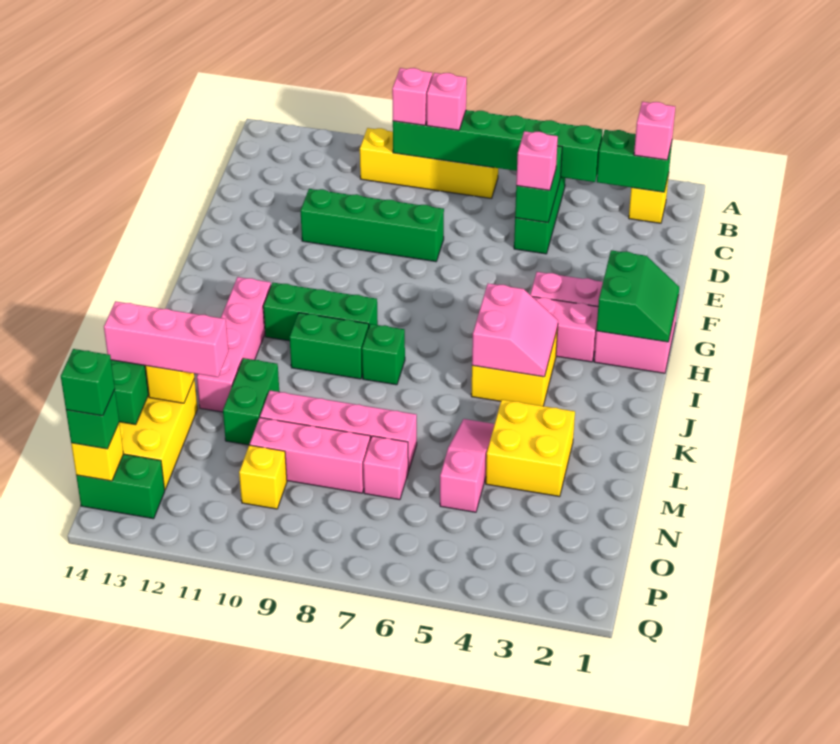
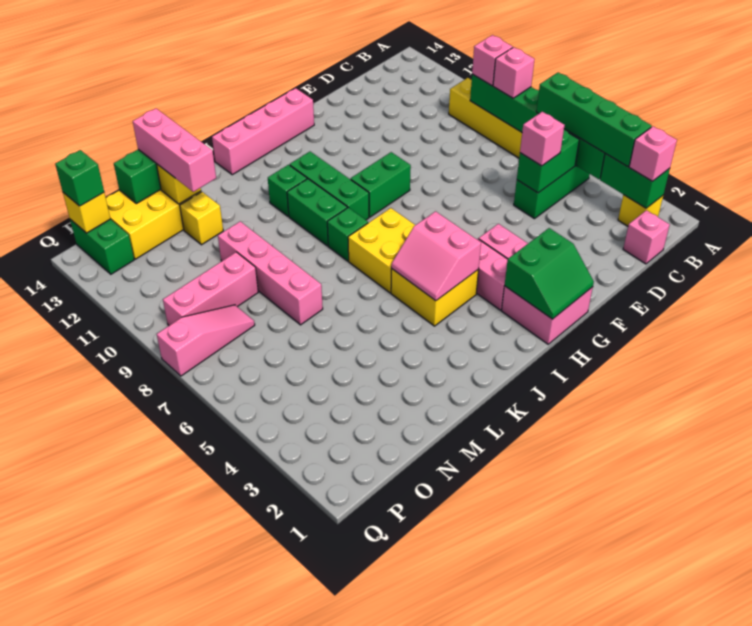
green brick E8:E11 level 1 -> green brick B3:B6 level 3
pink slope I4:J5 level 2 top 5 -> pink slope I4:J5 level 2 top I
pink brick I12:L12 level 1 -> pink brick G14:J14 level 1
yellow brick L3:M4 level 1 -> yellow brick I6:J7 level 1
pink slope L5:N5 level 1 top N -> pink slope O8:Q8 level 1 top Q
green brick L11:M11 level 1 -> green brick G9:H9 level 1
pink brick N7 level 1 -> pink brick C1 level 1
pink brick N8:N10 level 1 -> pink brick N9:P9 level 1
yellow brick O10 level 1 -> yellow brick M12 level 1
green brick P14 level 4 -> green brick J11 level 1

